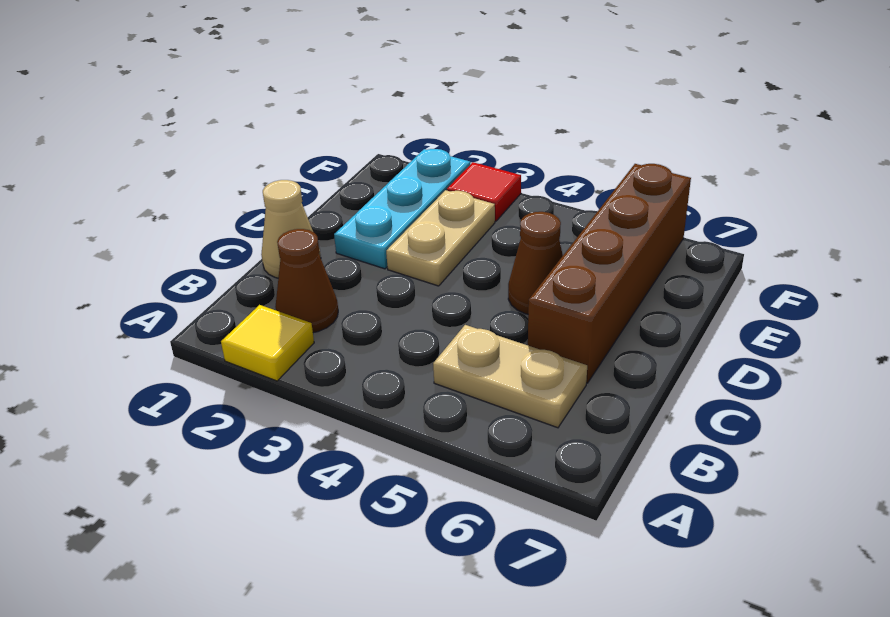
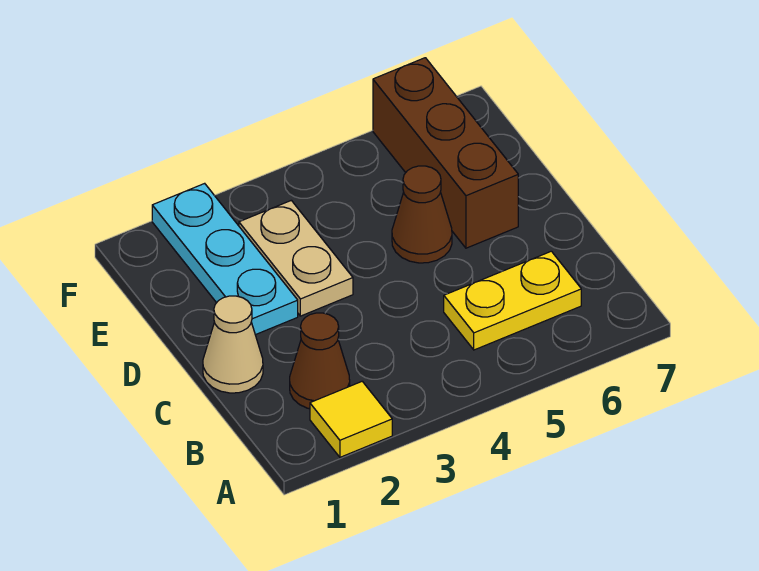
tan plate B5:B6 level 1 -> yellow plate B5:B6 level 1
brown brick C6:F6 level 1 -> brown brick D6:F6 level 1
red tile F3 level 1 -> none

